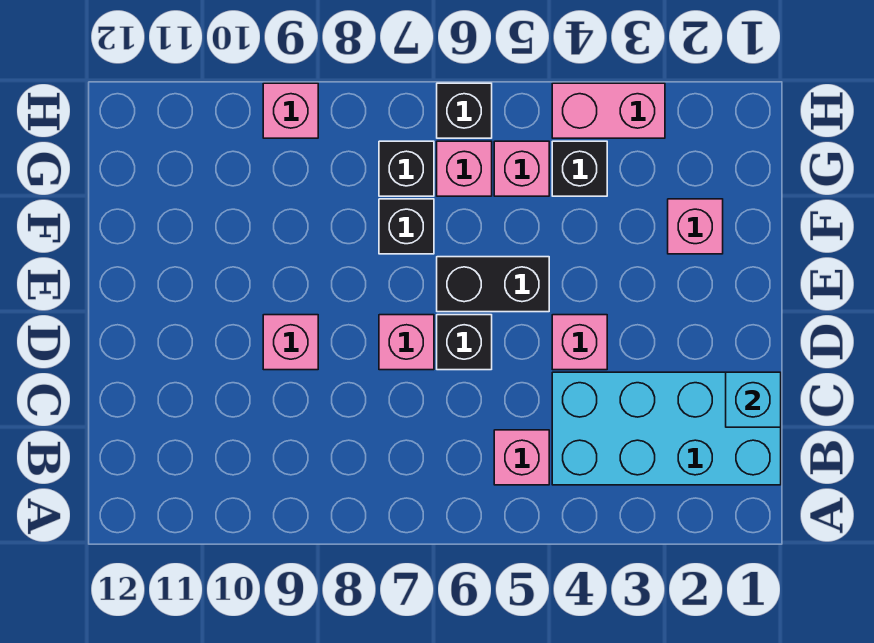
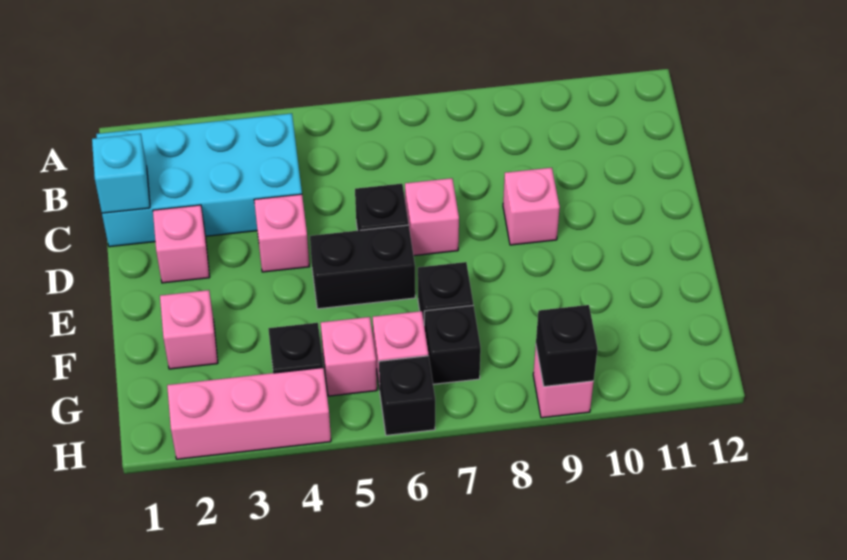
pink brick B5 level 1 -> pink brick D2 level 1
pink brick H3:H4 level 1 -> pink brick H2:H4 level 1
none -> black brick H9 level 2

